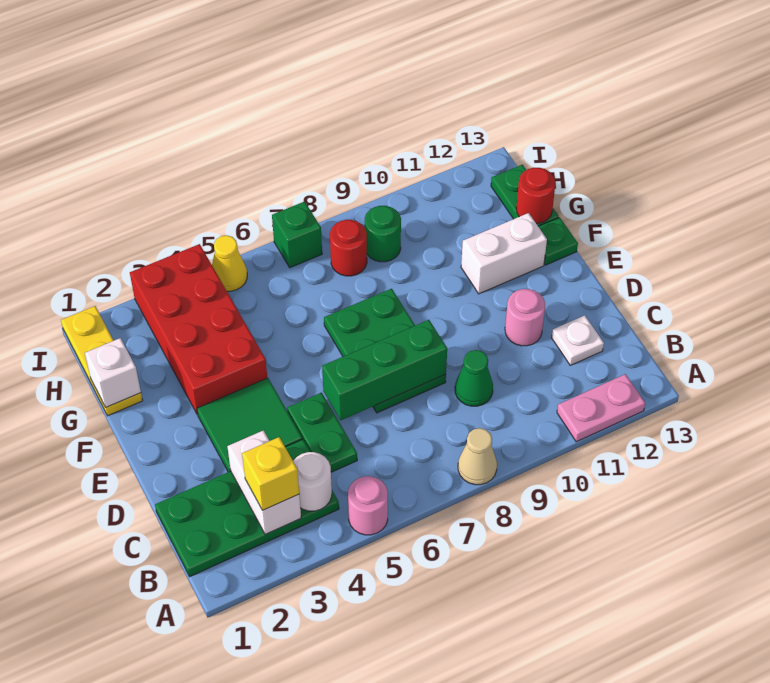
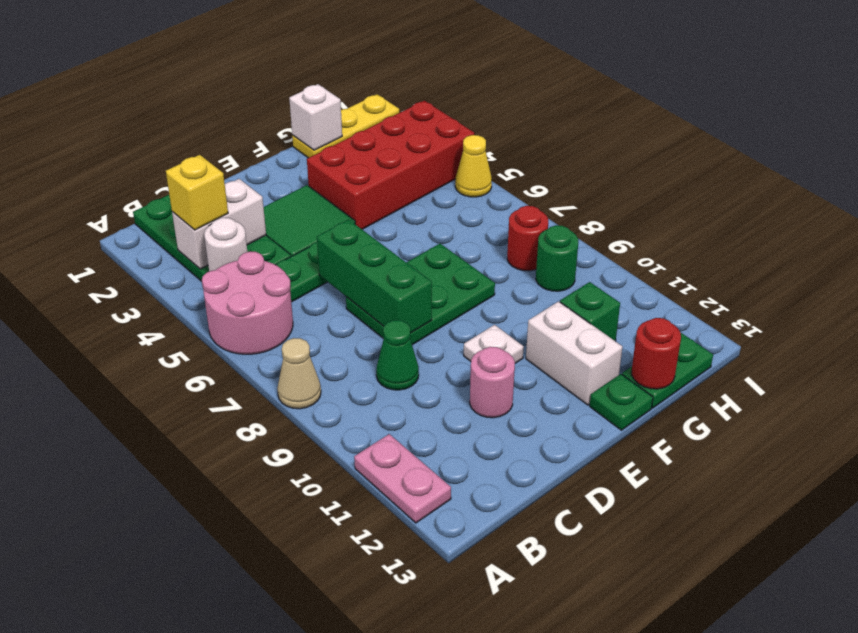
pink round brick A5 level 1 -> pink round brick A5:B6 level 1
white plate C12 level 1 -> white plate E10 level 1
green brick I7 level 1 -> green brick G11 level 1

